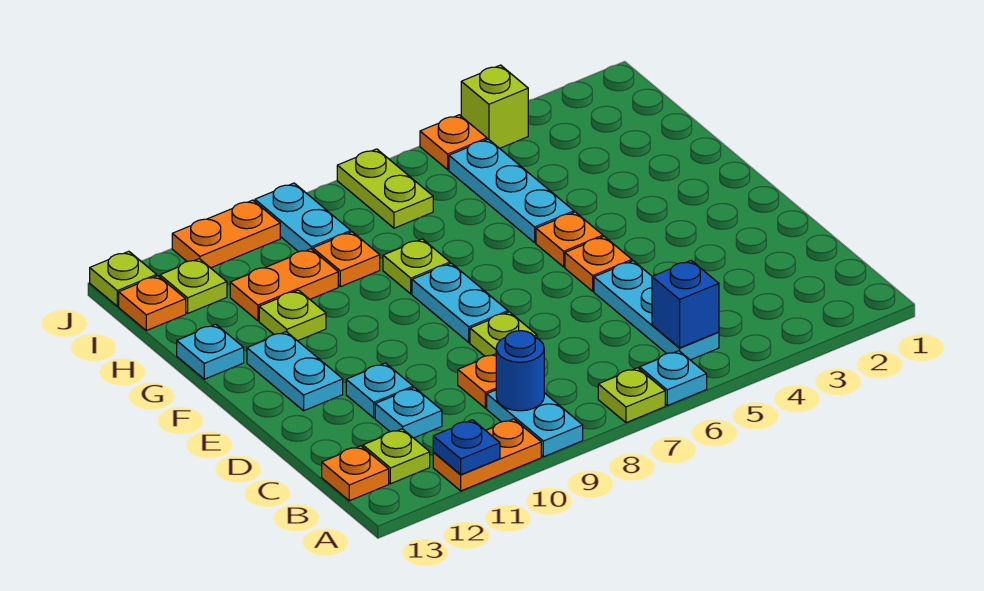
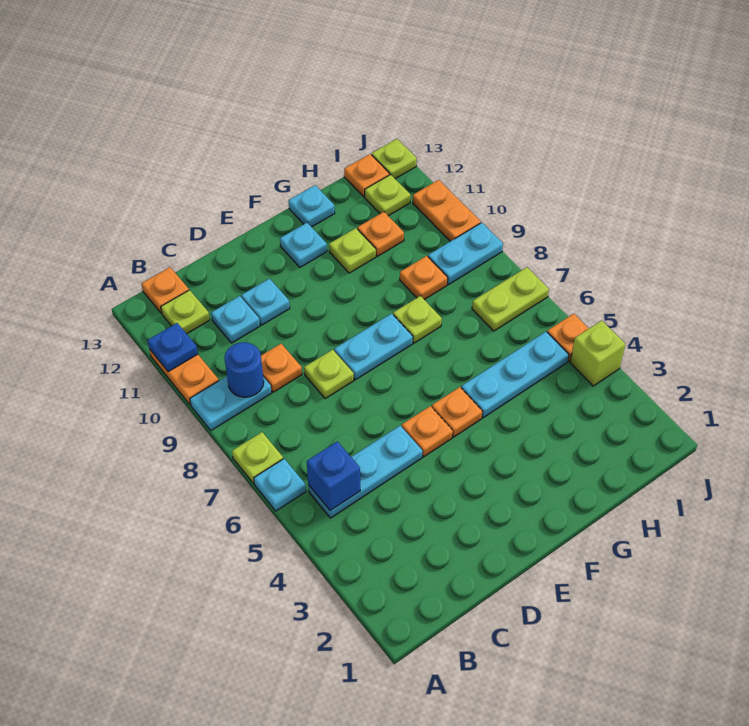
cyan plate E12:F12 level 1 -> cyan plate F12 level 1
orange plate H10:H11 level 1 -> orange plate H11 level 1

